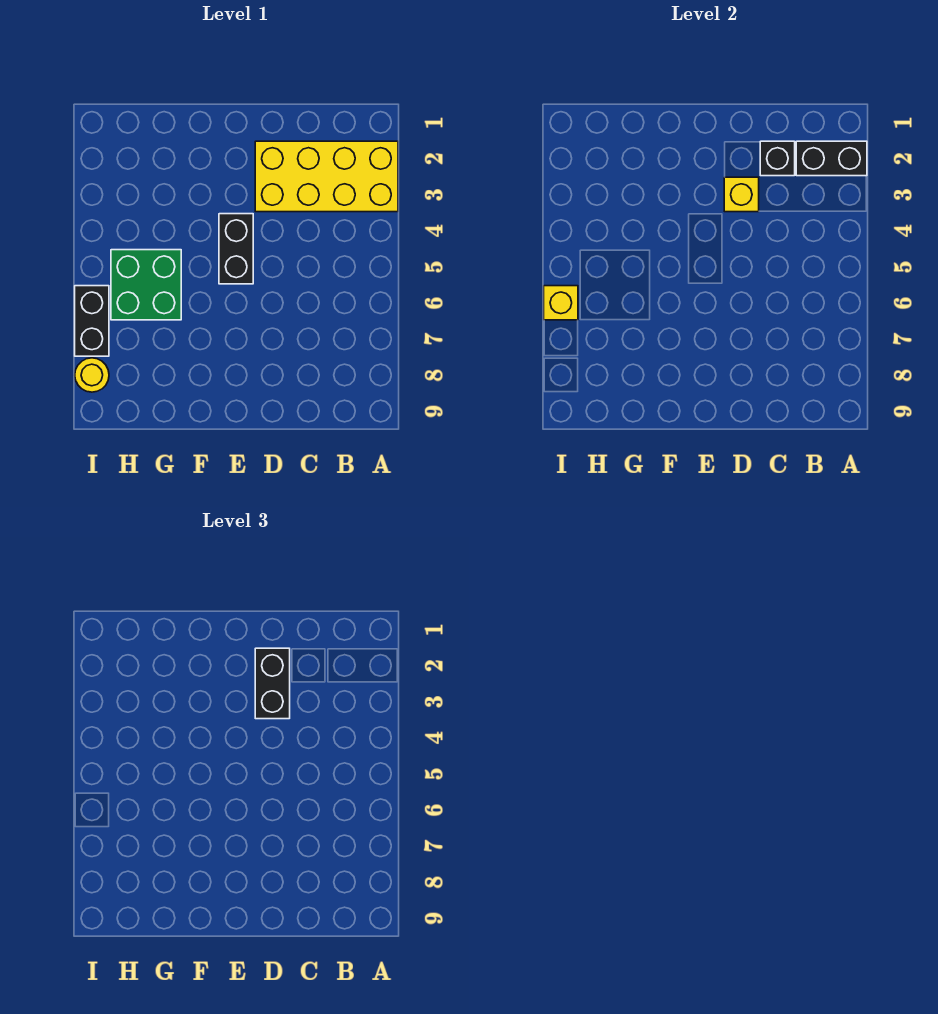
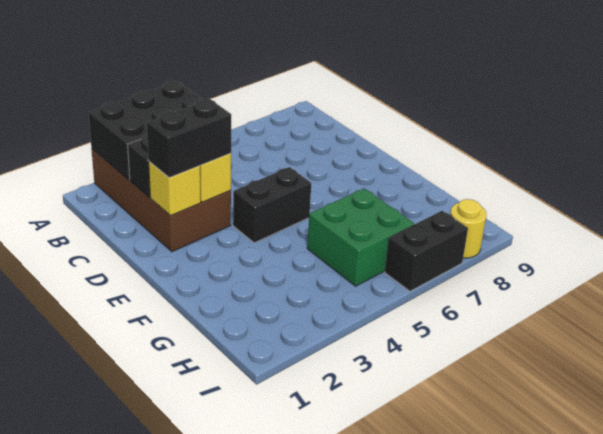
yellow brick A2:D3 level 1 -> brown brick A2:D3 level 1
black brick A2:B2 level 2 -> black brick A2:B4 level 2
yellow brick I6 level 2 -> yellow brick D2 level 2

